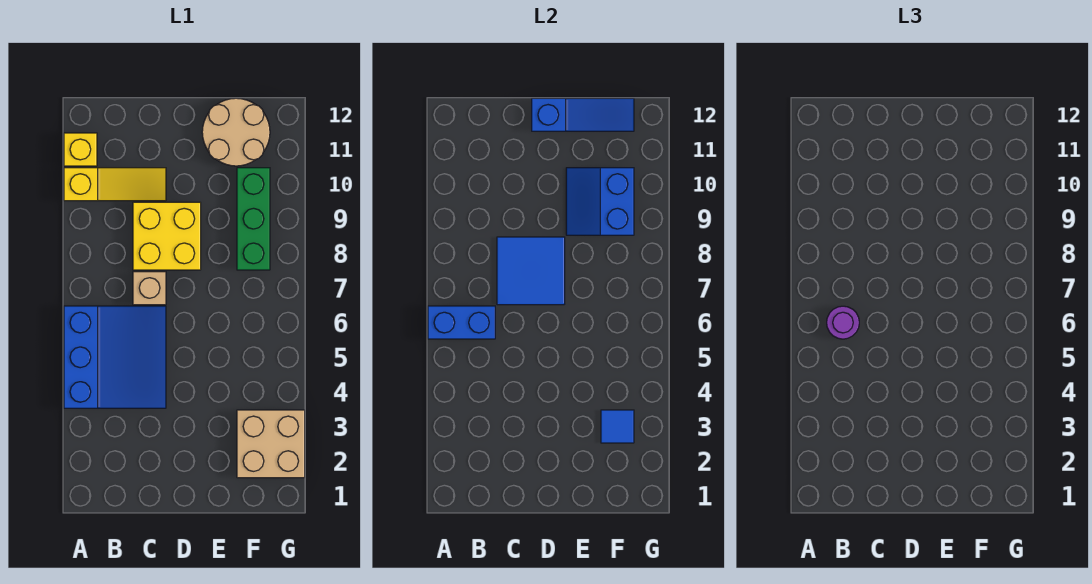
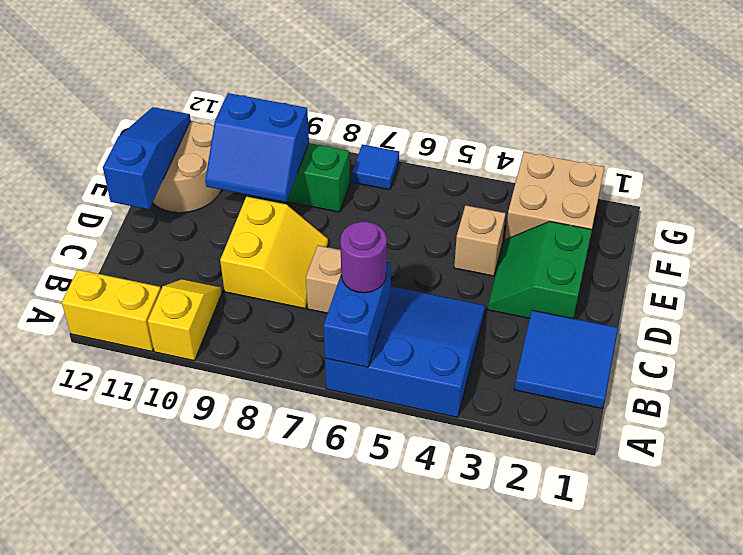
yellow slope A10:C10 level 1 top A -> yellow slope A10:B10 level 1 top A
yellow brick A11 level 1 -> yellow brick A11:A12 level 1
blue tile C7:D8 level 2 -> blue tile B1:C2 level 1
yellow brick C8:D9 level 1 -> yellow slope C8:D9 level 1 top 9
none -> green slope D2:E3 level 1 top 2
none -> tan brick E4 level 1
blue tile F3 level 2 -> blue tile G7 level 1

